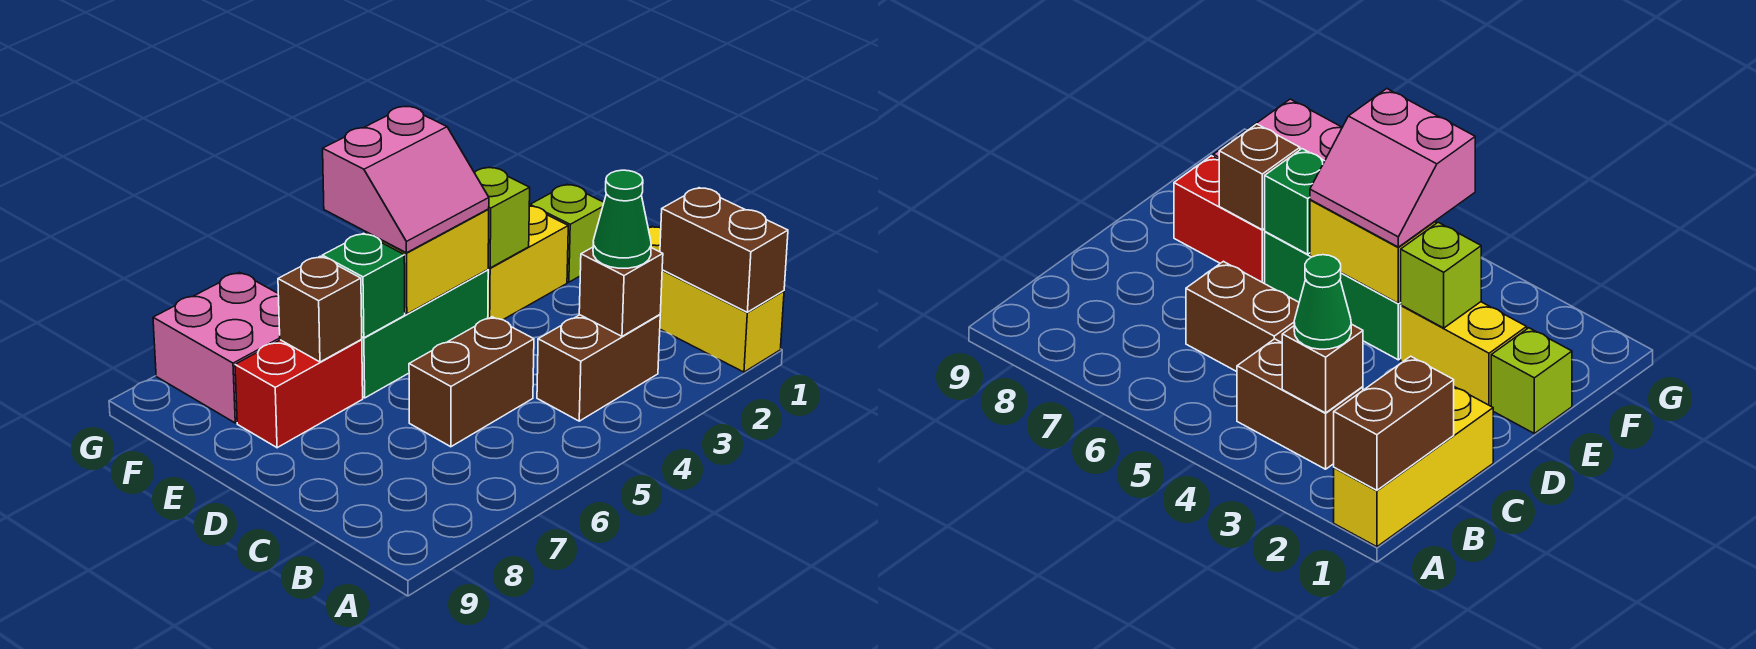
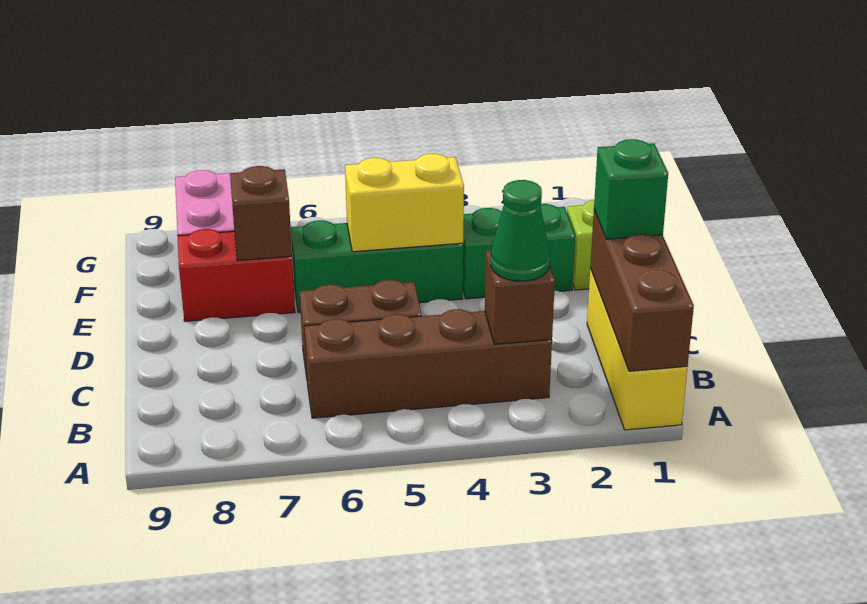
brown brick A1:B1 level 2 -> brown brick A1:C1 level 2
brown brick B3:B4 level 1 -> brown brick B3:B6 level 1
yellow brick E2:E3 level 1 -> green brick E2:E3 level 1
lime brick E3 level 2 -> none
pink slope E4:F5 level 3 top F -> none
green brick E6 level 2 -> green brick C1 level 3

